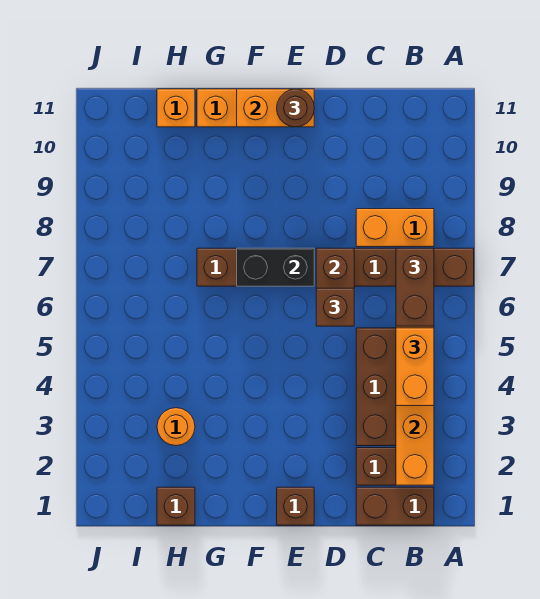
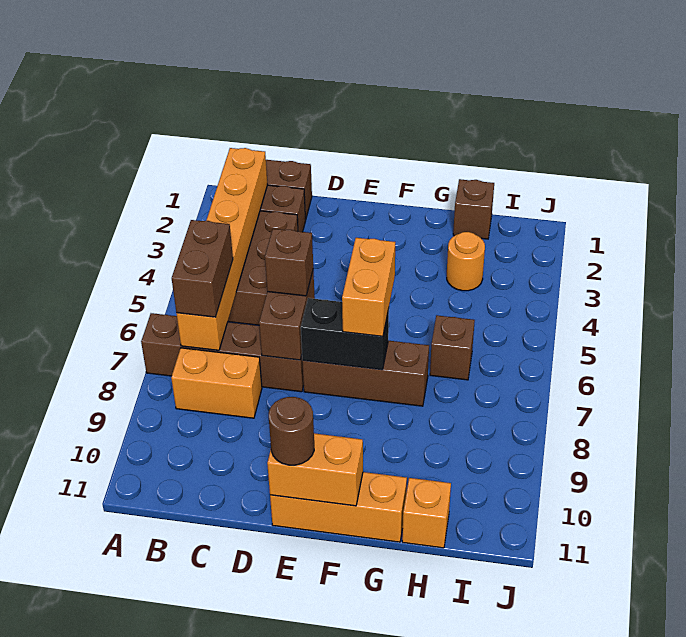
orange brick B4:B5 level 3 -> orange brick F6:F7 level 3
brown brick E1 level 1 -> brown brick H6 level 1

